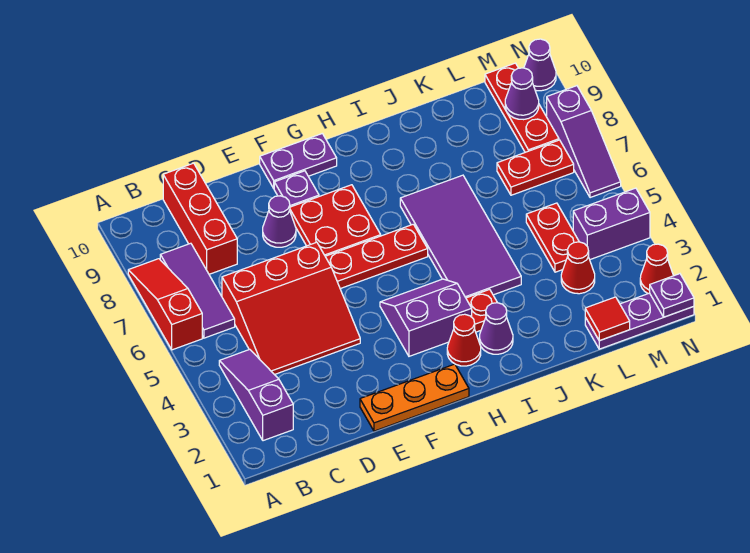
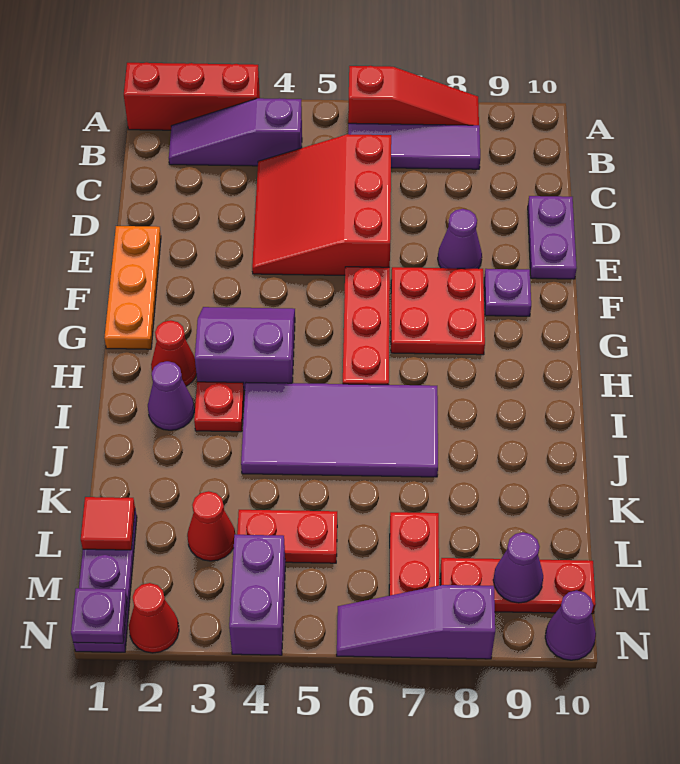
purple slope B2:B4 level 1 top 2 -> purple slope B2:B4 level 1 top 4
red brick C8:C10 level 1 -> red brick A1:A3 level 1
purple plate F10:G10 level 1 -> purple plate D10:E10 level 1
purple slope G3:H4 level 1 top 3 -> purple slope G3:H4 level 1 top H

